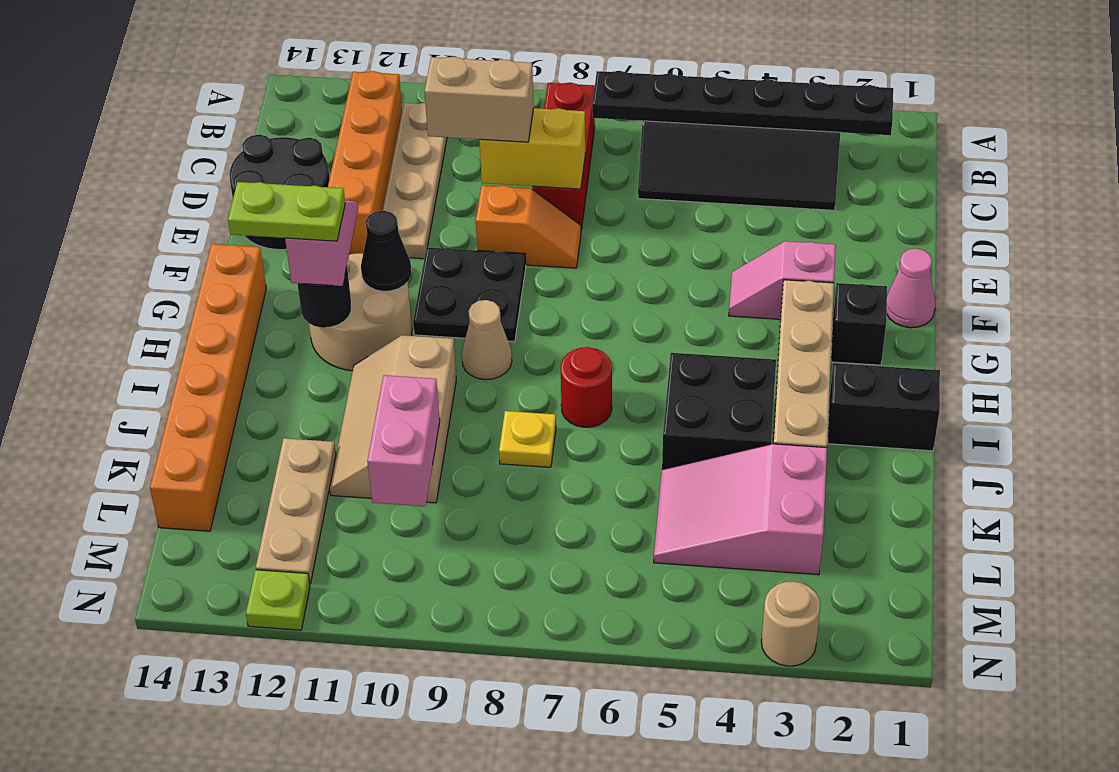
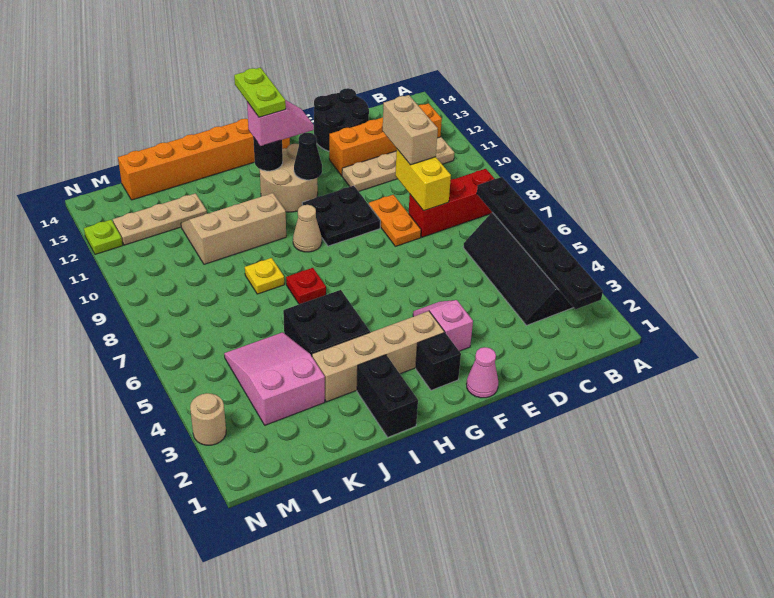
orange slope E8:E9 level 1 top 9 -> orange plate E8:E9 level 1
red round brick I7 level 1 -> red plate I7 level 1
pink brick K10:L10 level 2 -> none

